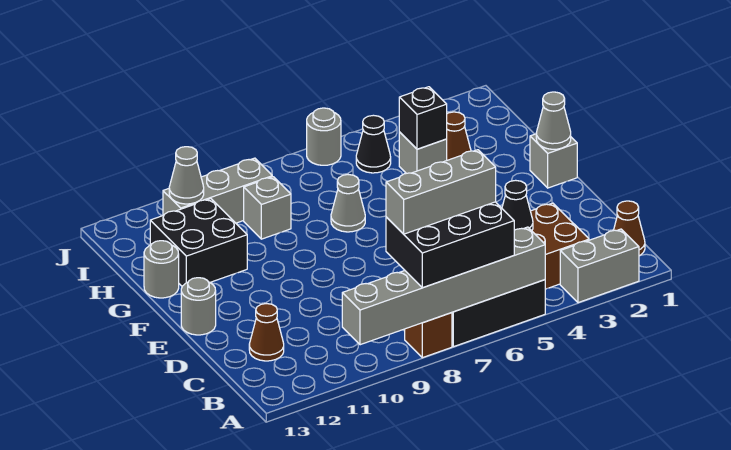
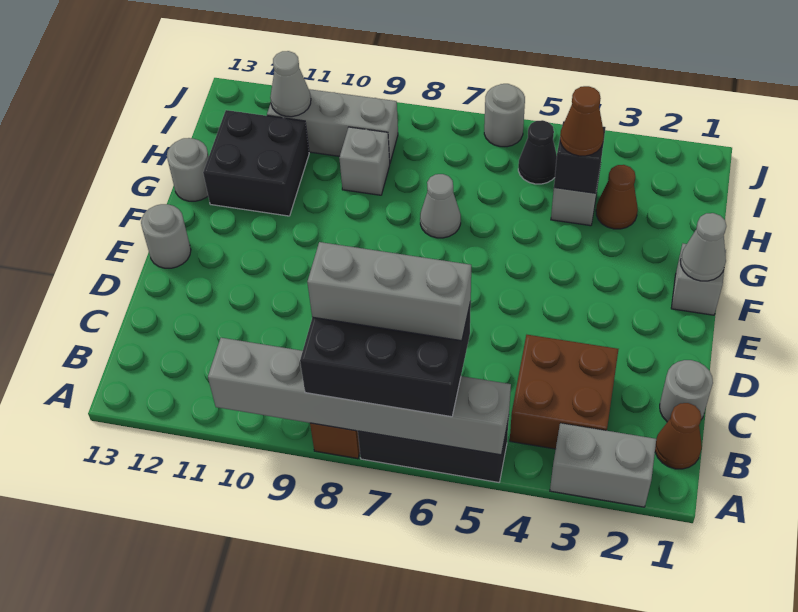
none -> grey round brick C1 level 1
black cone C4 level 2 -> none
brown cone C12 level 1 -> brown cone H4 level 3

